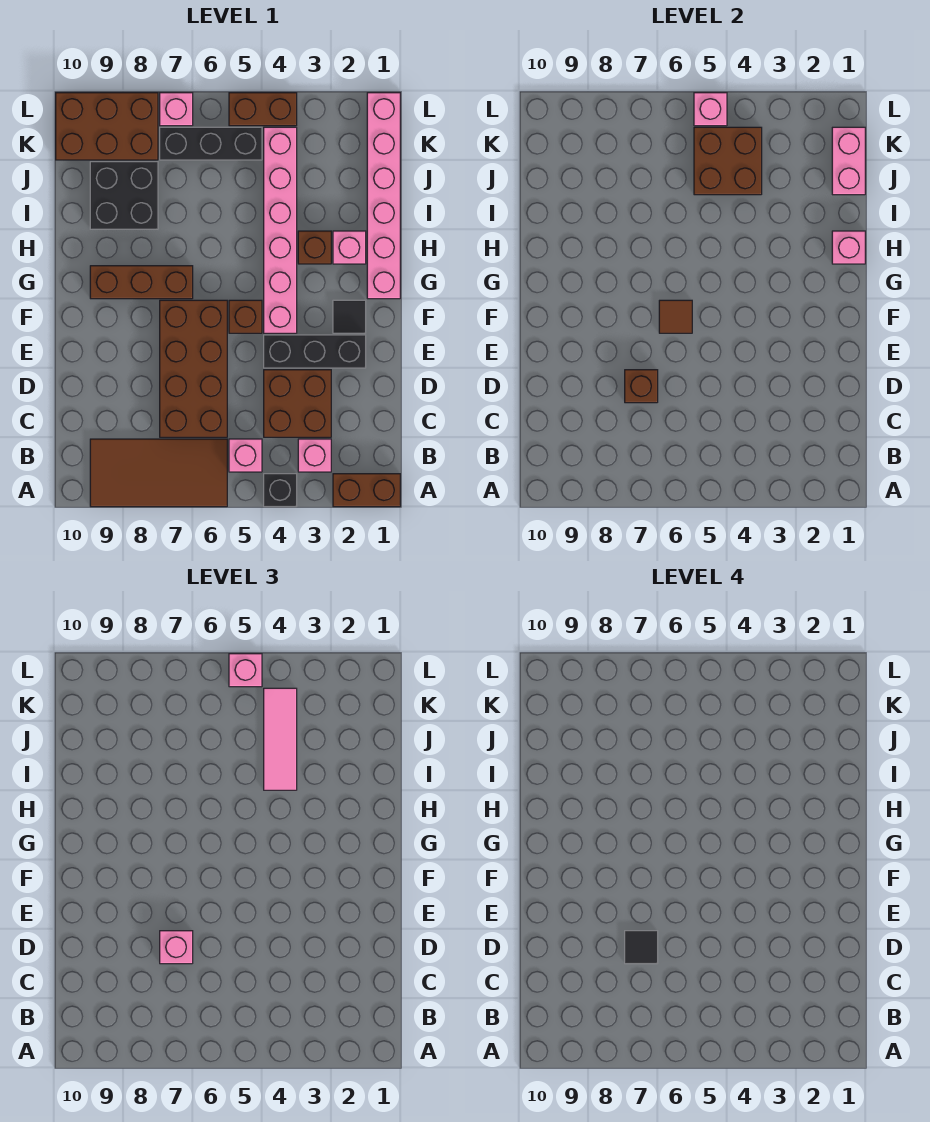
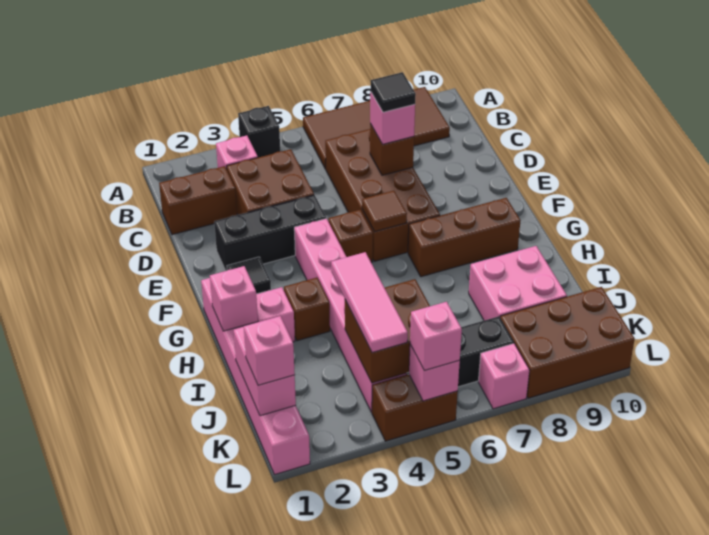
brown brick A1:A2 level 1 -> brown brick C1:C2 level 1
pink brick B5 level 1 -> pink brick K1 level 3
black brick I8:J9 level 1 -> pink brick I8:J9 level 1

